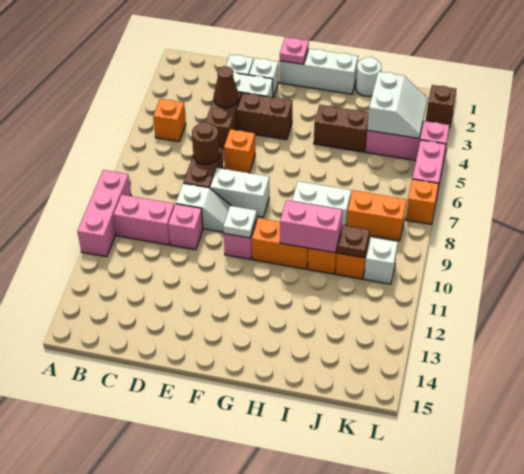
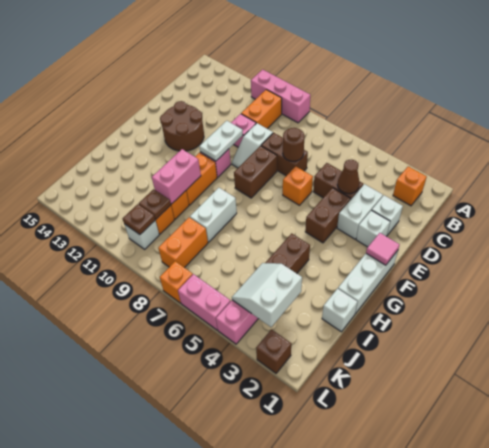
orange brick B5 level 1 -> orange brick B2 level 1
pink brick B10:C10 level 1 -> orange brick B10:C10 level 1
white brick E8:F8 level 1 -> brown brick E8:F8 level 1
none -> brown round brick E12:F13 level 1
pink plate F1 level 2 -> pink tile F1 level 2
white plate F10 level 2 -> white plate E10:F10 level 2
white round brick I1 level 1 -> white brick I1 level 1
white slope J3:K4 level 2 top J -> white slope J3:K4 level 2 top 3
none -> brown plate K10 level 2

